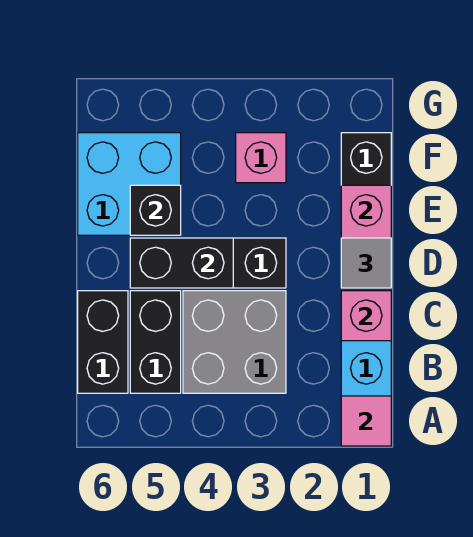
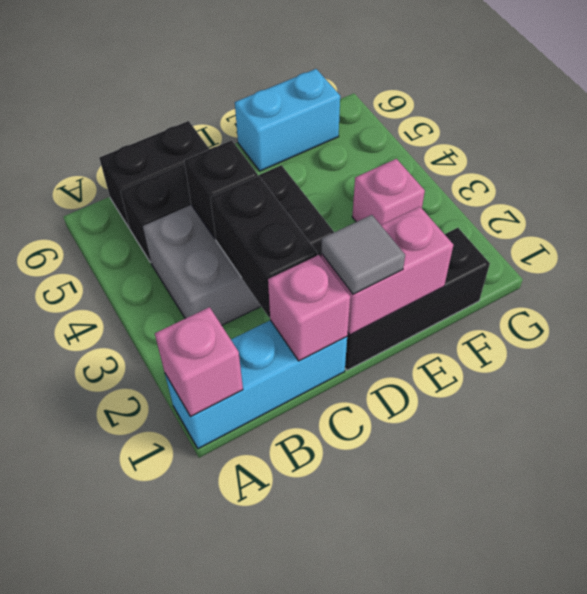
pink tile A1 level 2 -> pink brick A1 level 2
black brick D4:D5 level 2 -> black brick C2:C3 level 2
cyan brick E5:F6 level 1 -> cyan brick E6:F6 level 1
black brick E5 level 2 -> black brick C4 level 2

